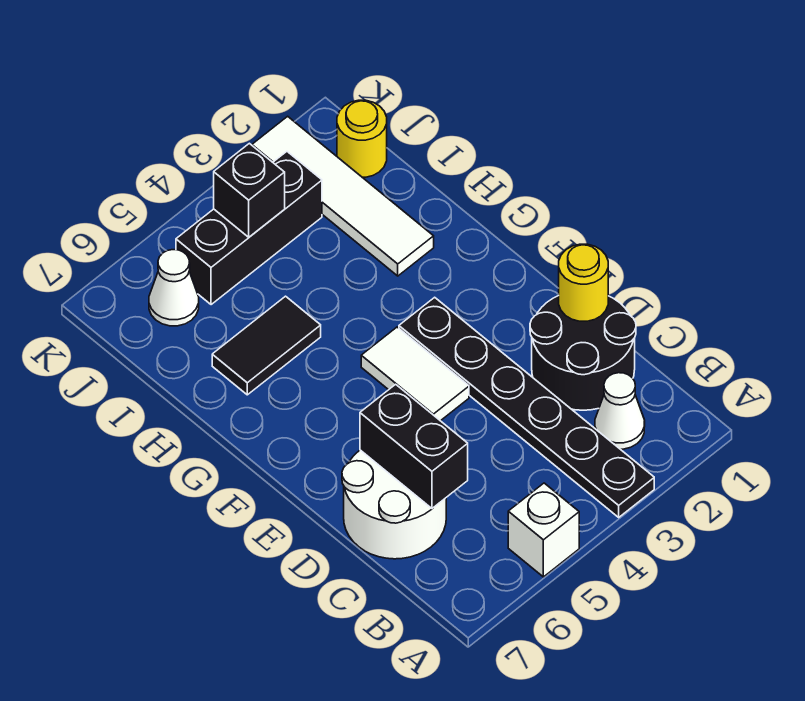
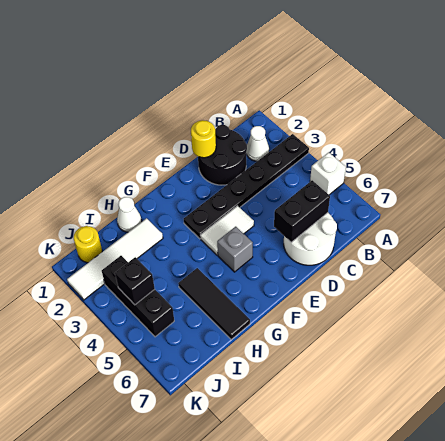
none -> grey brick F5 level 1
black tile H5:H6 level 1 -> black tile H5:H7 level 1
white cone J6 level 1 -> white cone H1 level 1

